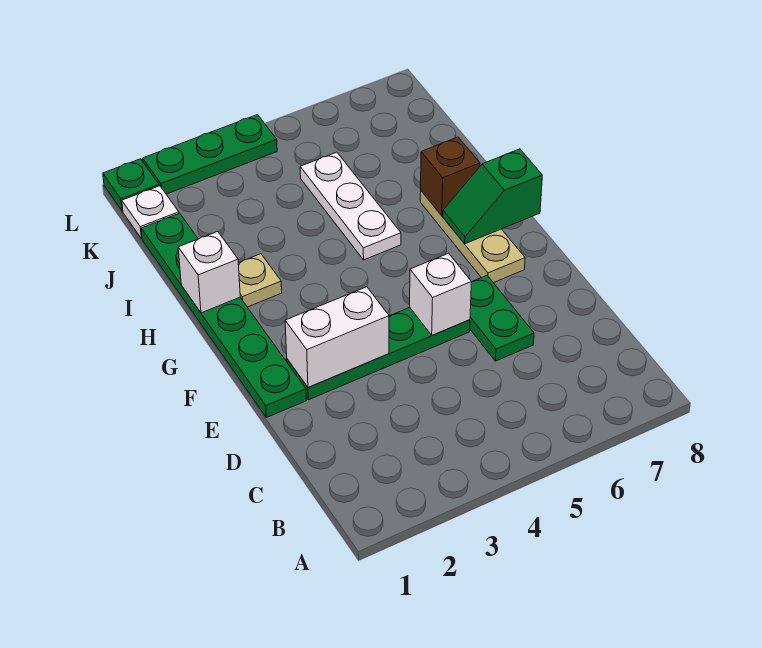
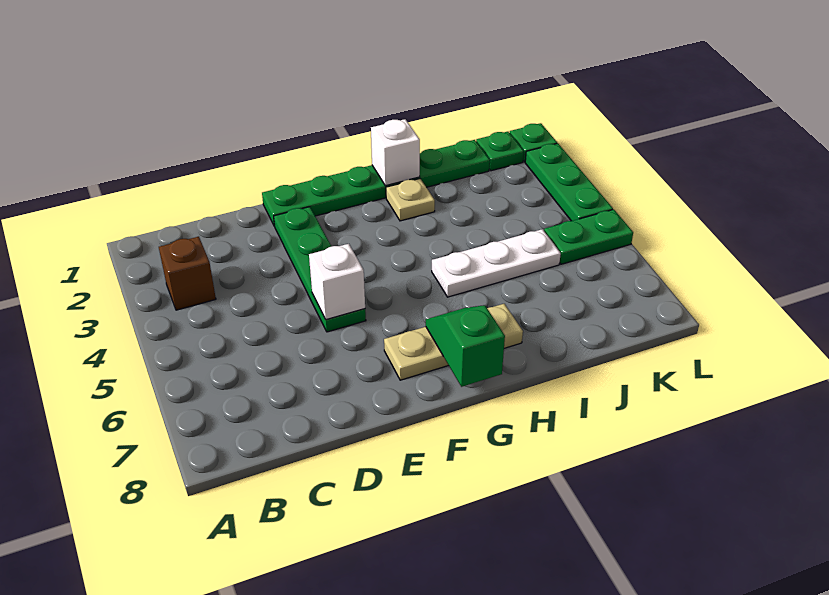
green plate D6:E6 level 1 -> green plate K5:L5 level 1
white brick E2:E3 level 2 -> none
brown brick H7 level 2 -> brown brick B3 level 1
white plate K1 level 1 -> green plate K1 level 1

